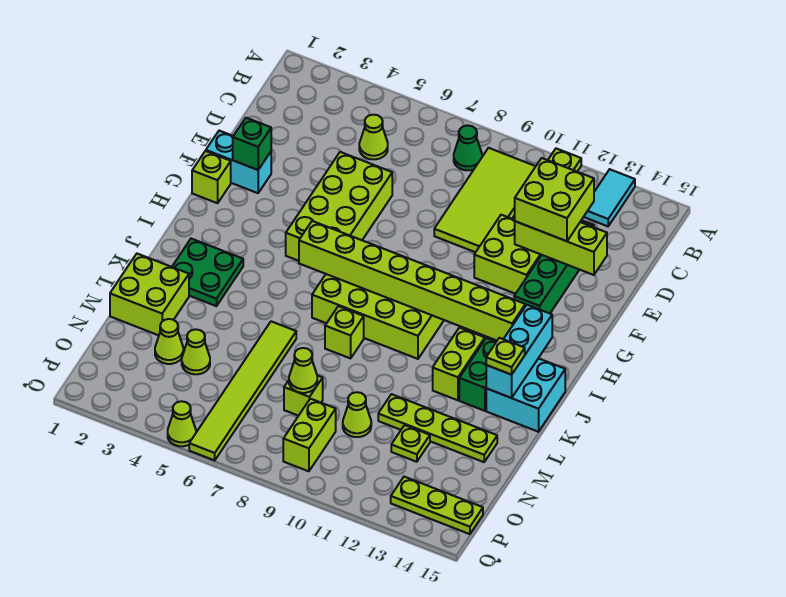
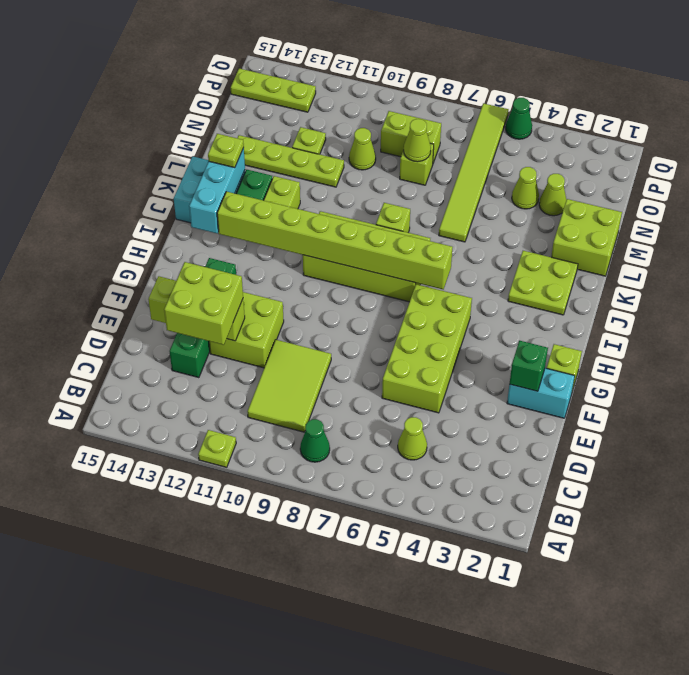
cyan tile A13:B13 level 1 -> none
lime tile B9:E10 level 1 -> lime tile C9:E10 level 1
green plate J2:K3 level 1 -> lime plate J2:K3 level 1
lime brick O9:P9 level 1 -> lime brick O8:O9 level 1
lime cone Q5 level 1 -> green cone Q5 level 1

